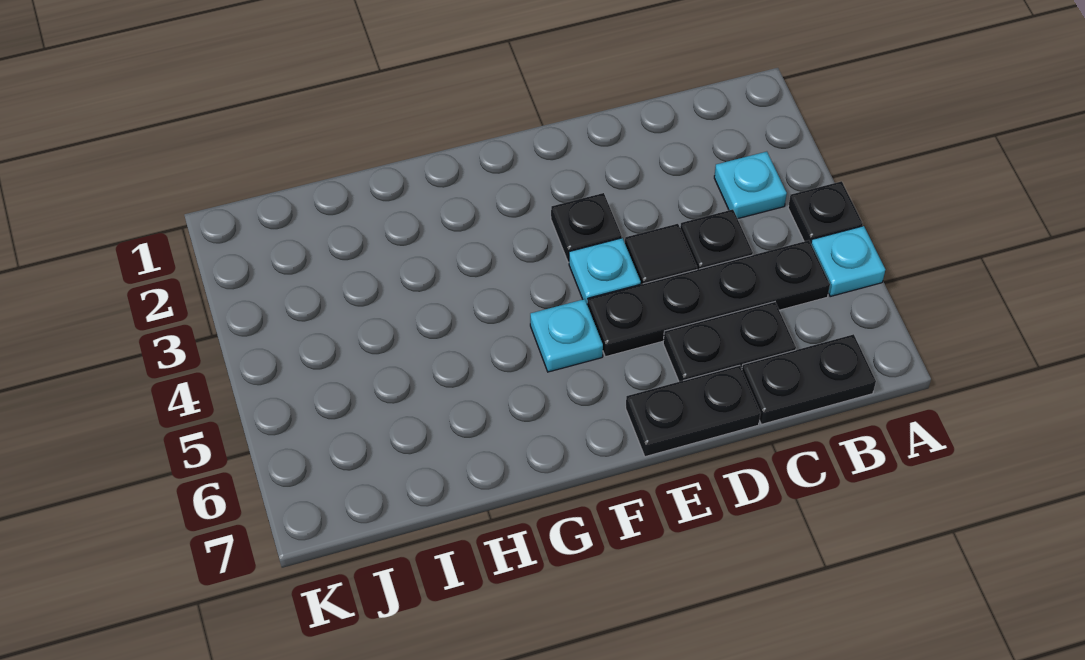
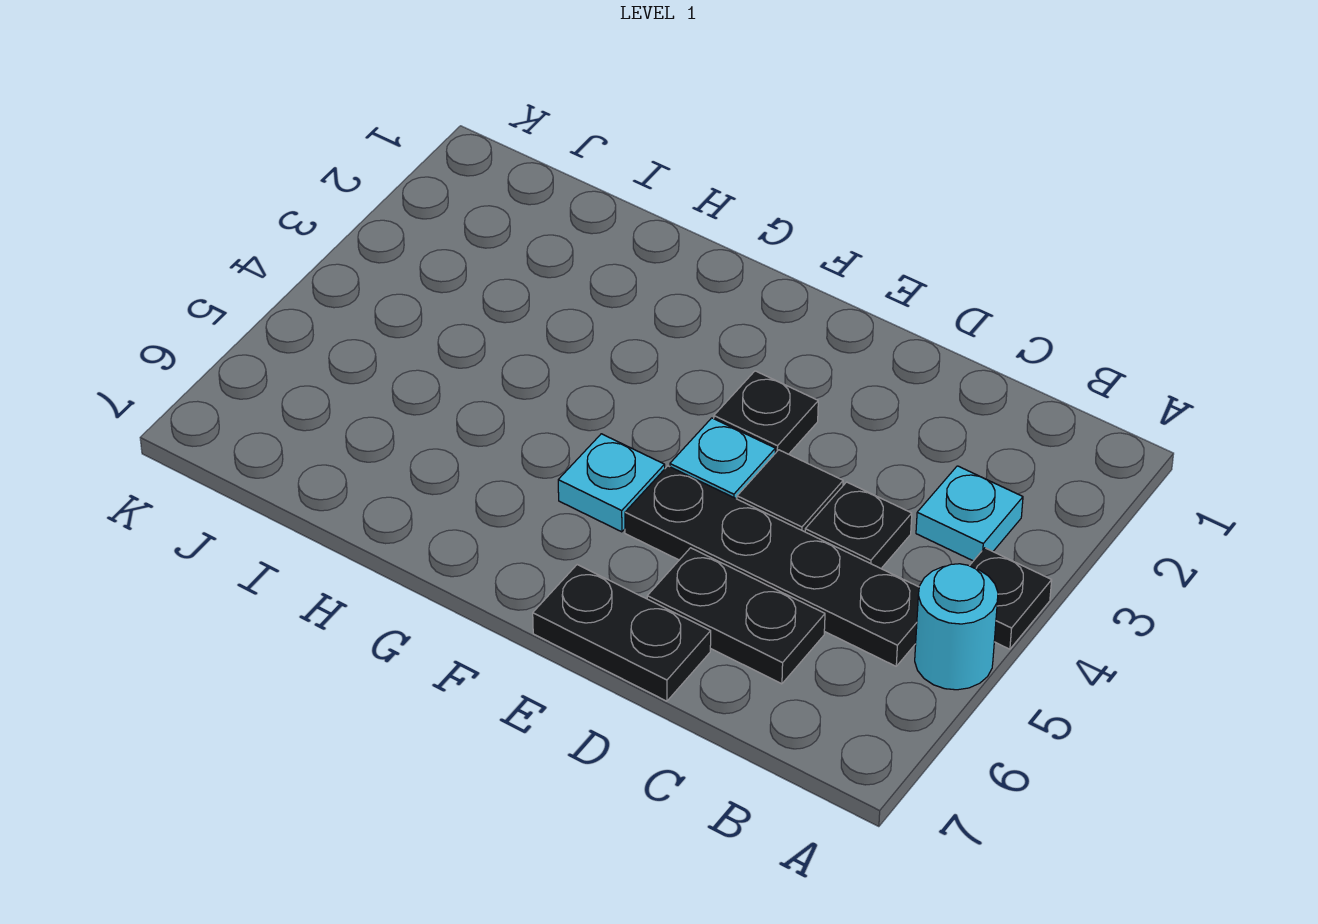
cyan plate A5 level 1 -> cyan round brick A5 level 1
black plate B7:C7 level 1 -> none

